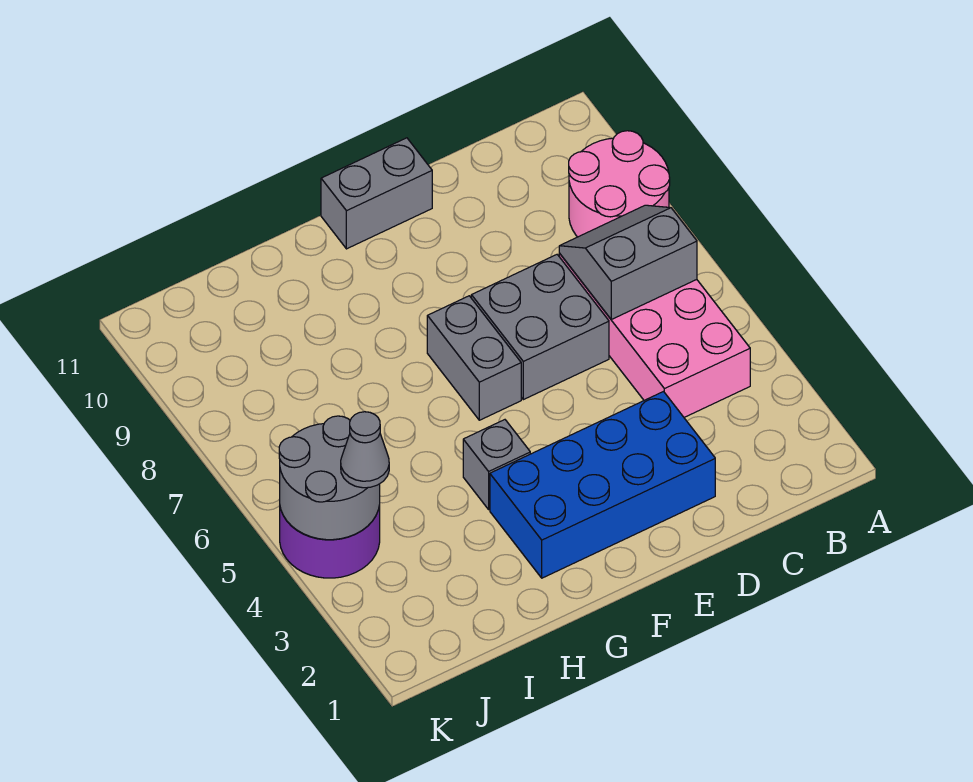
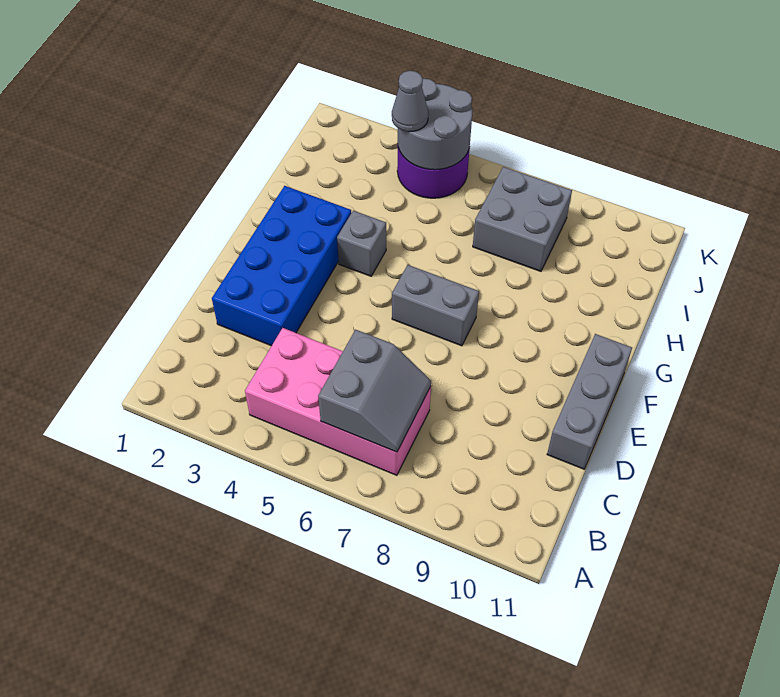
pink round brick A8:B9 level 1 -> none
grey brick D6:E7 level 1 -> grey brick I7:J8 level 1
grey brick E11:F11 level 1 -> grey brick D11:F11 level 1

